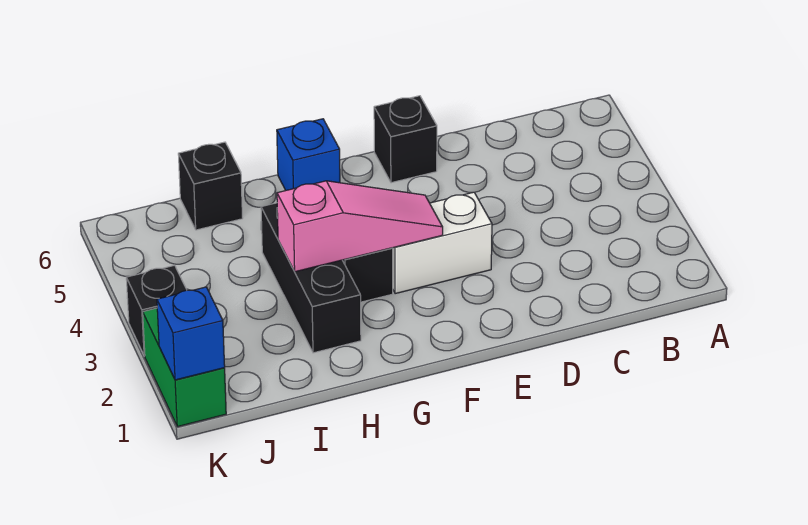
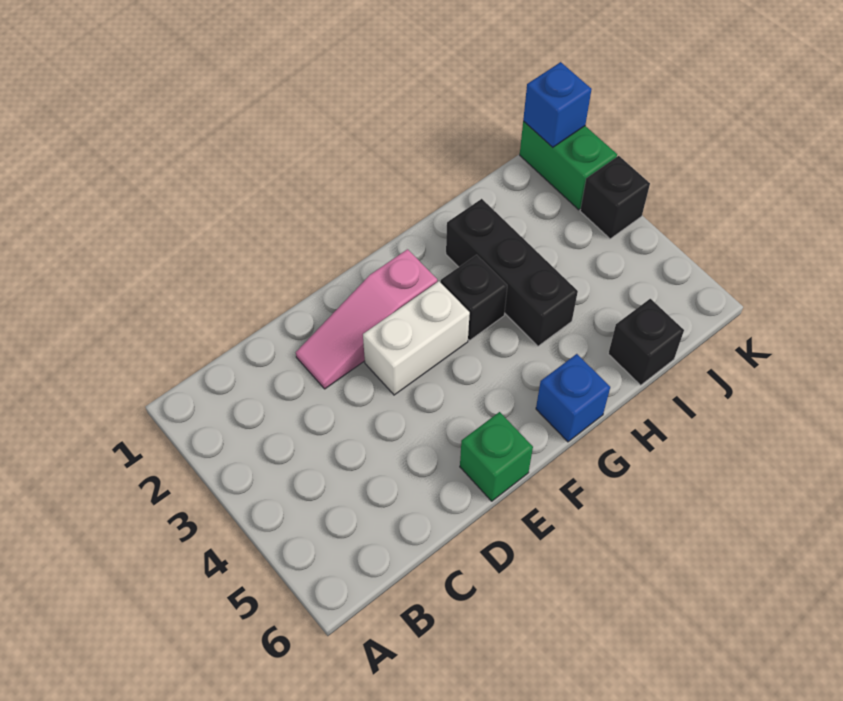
black brick E6 level 1 -> green brick E6 level 1
pink slope F3:H3 level 2 top H -> pink slope D2:F2 level 1 top F

